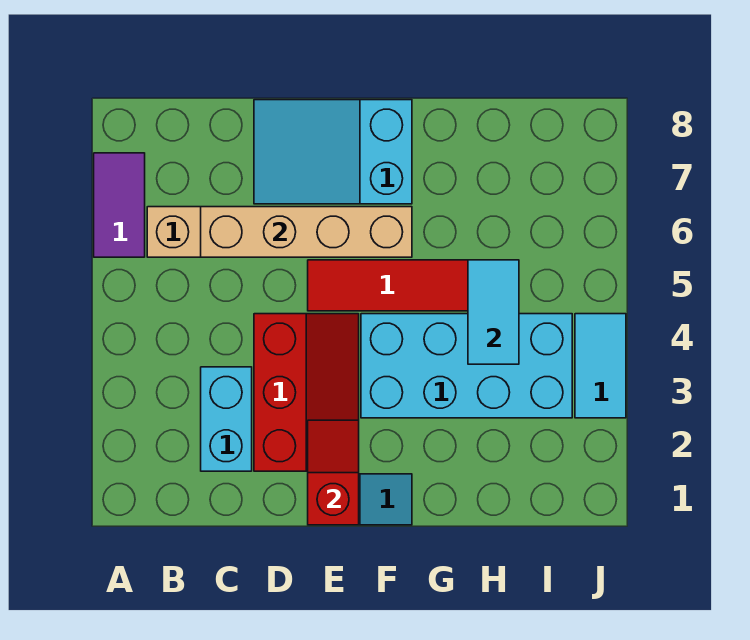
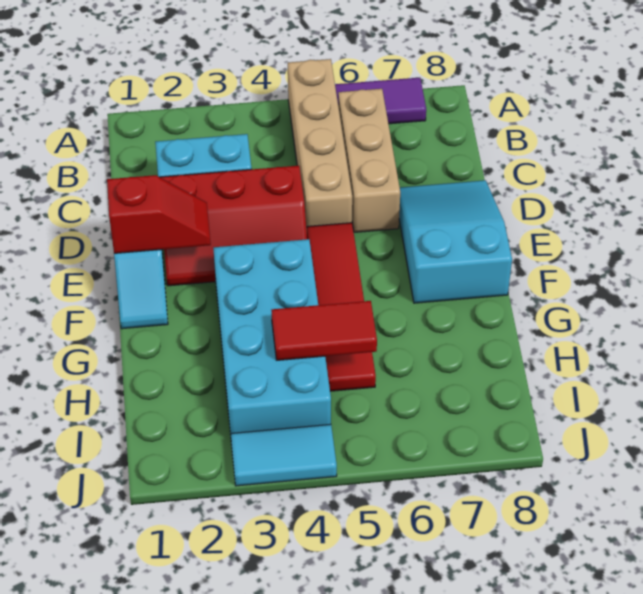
tan brick C6:F6 level 2 -> tan brick A5:D5 level 1
cyan tile H4:H5 level 2 -> red tile H4:H5 level 2

